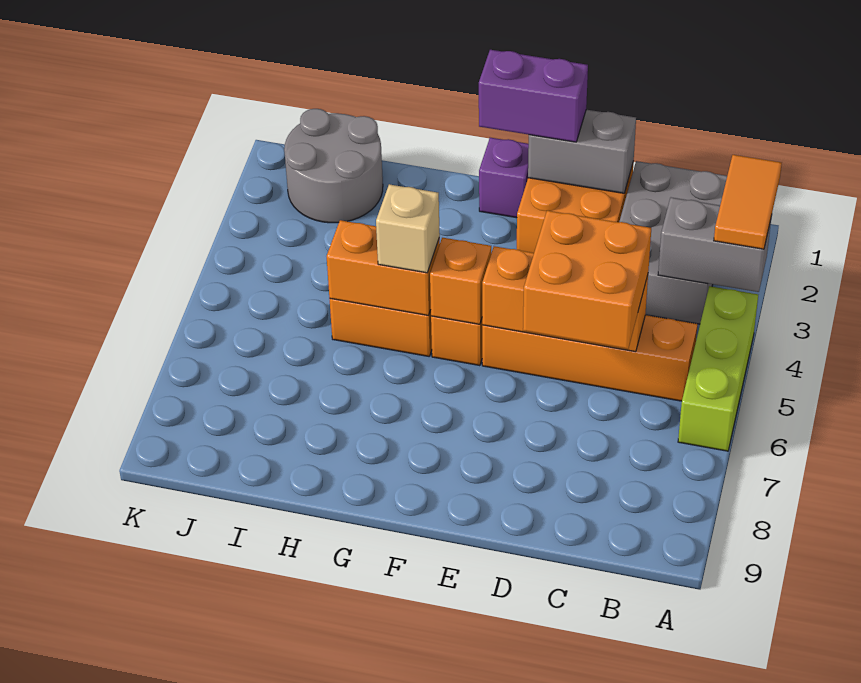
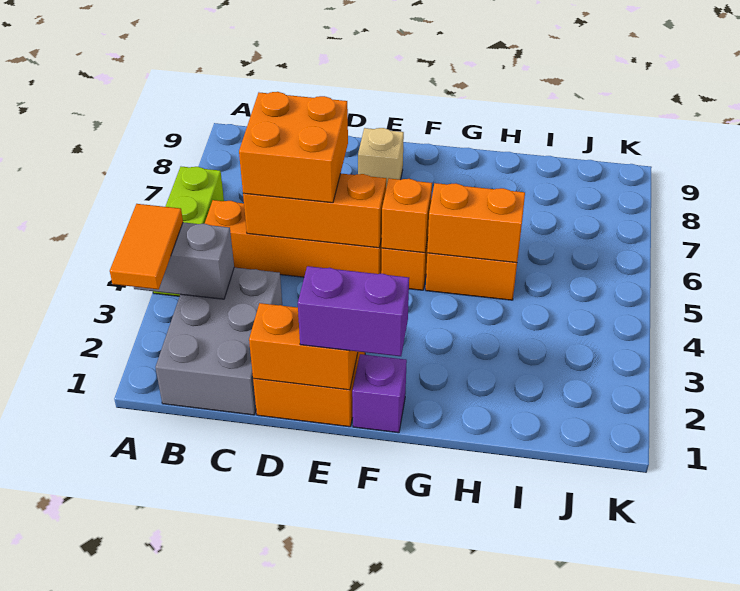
grey brick D1:E1 level 2 -> orange brick D1:E1 level 2
tan brick G5 level 3 -> tan brick E8 level 1
grey round brick I1:J2 level 1 -> none

